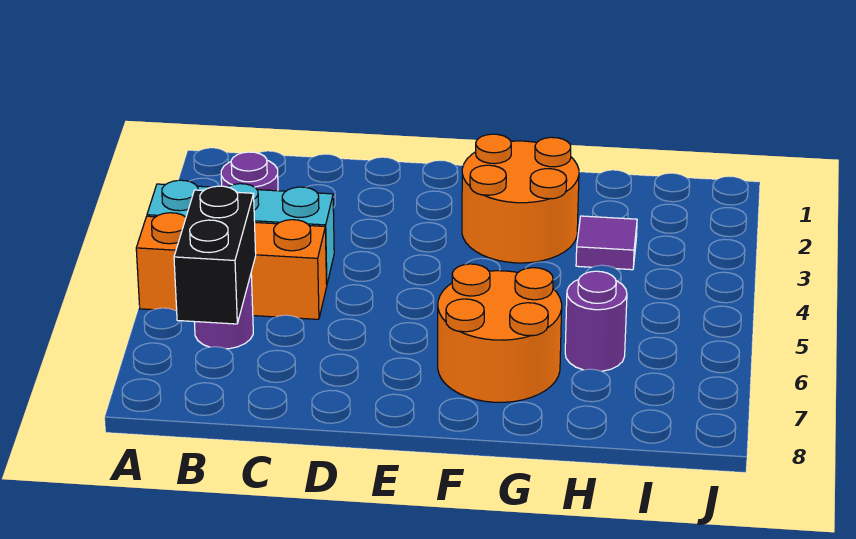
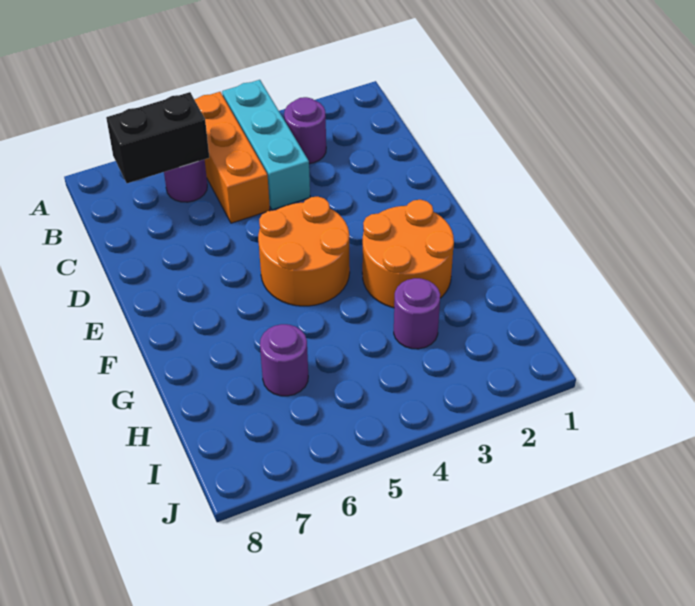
orange round brick F6:G7 level 1 -> orange round brick E4:F5 level 1
purple tile H3 level 1 -> purple round brick H3 level 1

